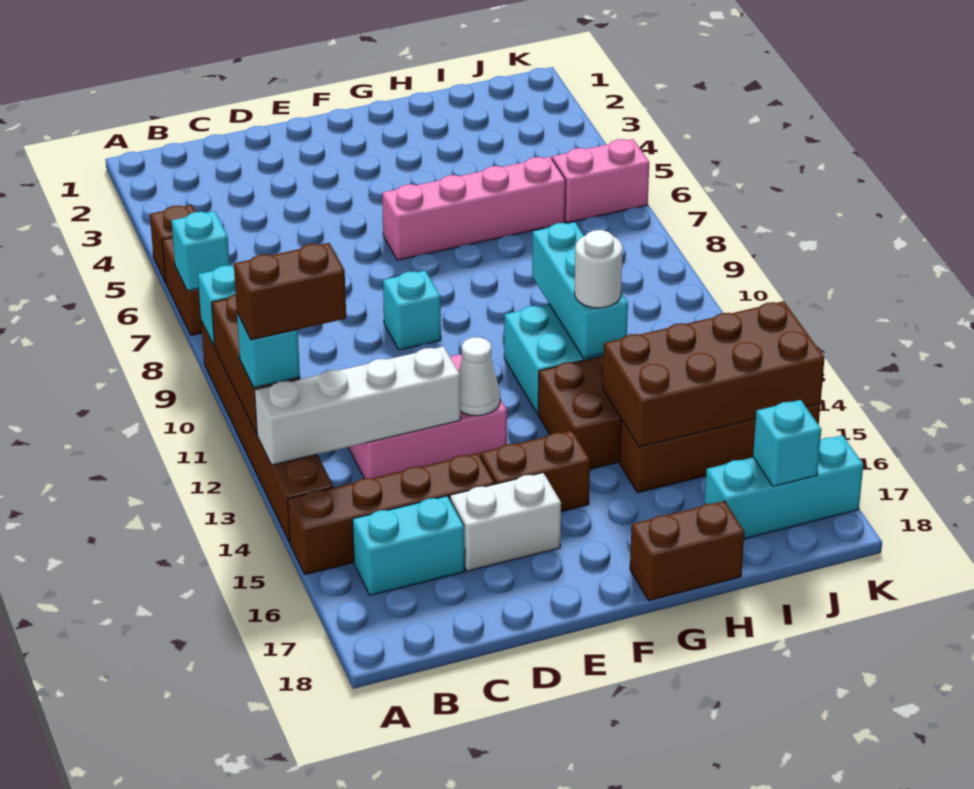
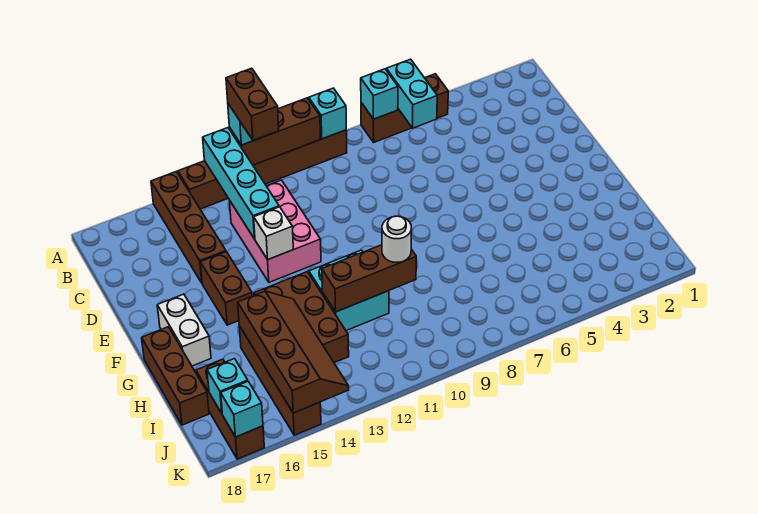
white brick A13:D13 level 2 -> cyan brick A13:D13 level 2
cyan brick B16:C16 level 1 -> cyan brick A6:B6 level 2
white brick D16:E16 level 1 -> white brick F17:G17 level 1
cyan brick E9 level 1 -> cyan brick K17 level 2
white cone E13 level 2 -> white brick E13 level 2
pink brick F6:I6 level 1 -> none
brown brick G18:H18 level 1 -> brown brick G18:I18 level 1
cyan brick H10:H12 level 2 -> brown brick H10:H12 level 2
white round brick H12 level 3 -> white round brick H10 level 3
brown brick H14:K15 level 2 -> brown slope H14:K15 level 2 top 15
cyan brick I17:K17 level 1 -> brown brick I17:K17 level 1
pink brick J6:K6 level 1 -> none

